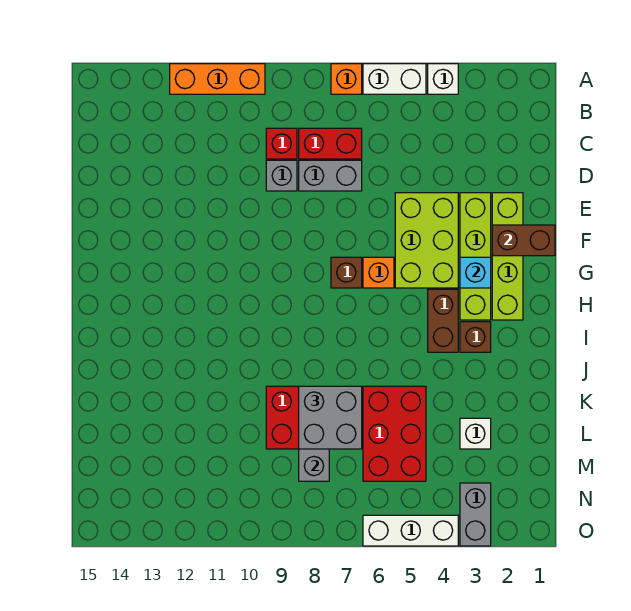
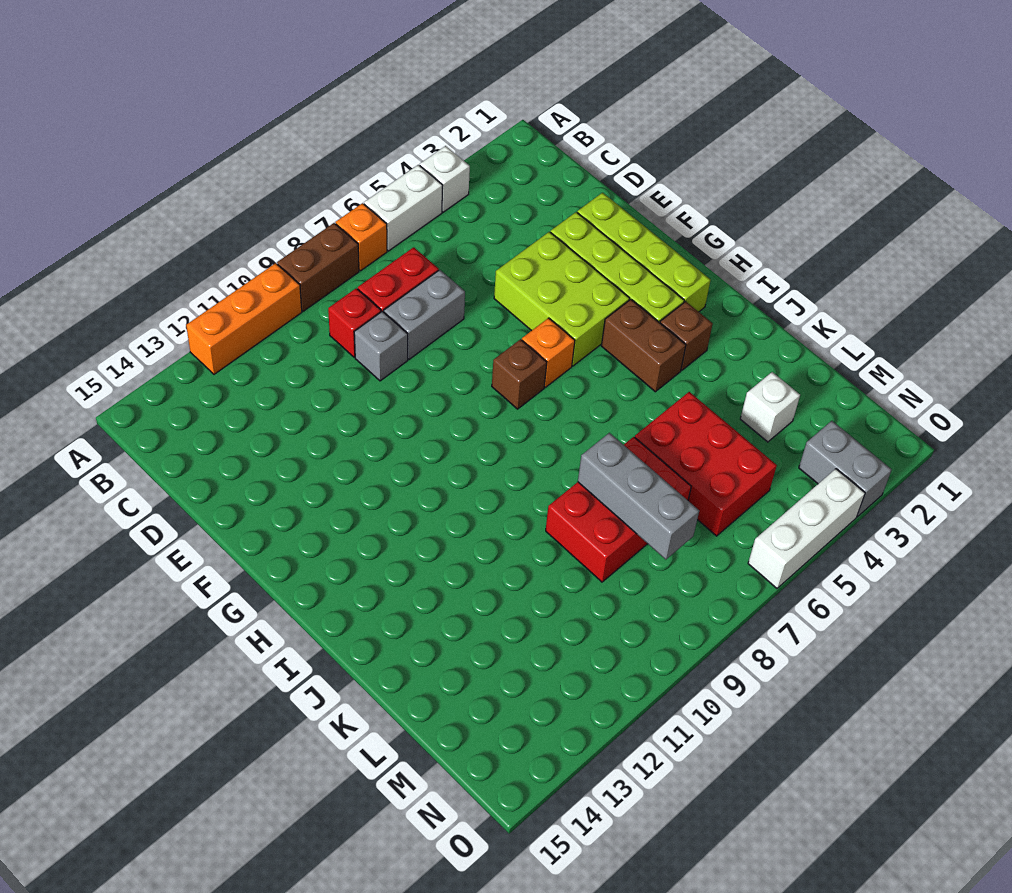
brown brick F1:F2 level 2 -> brown brick A8:A9 level 1
cyan brick G3 level 2 -> none
grey brick K7:L8 level 3 -> none

